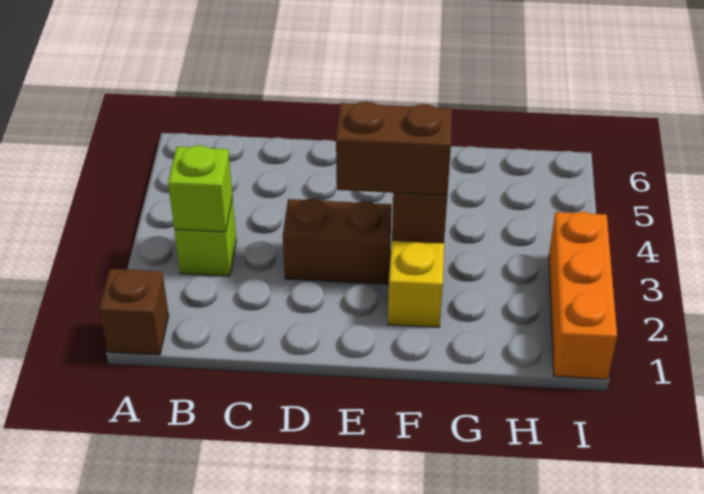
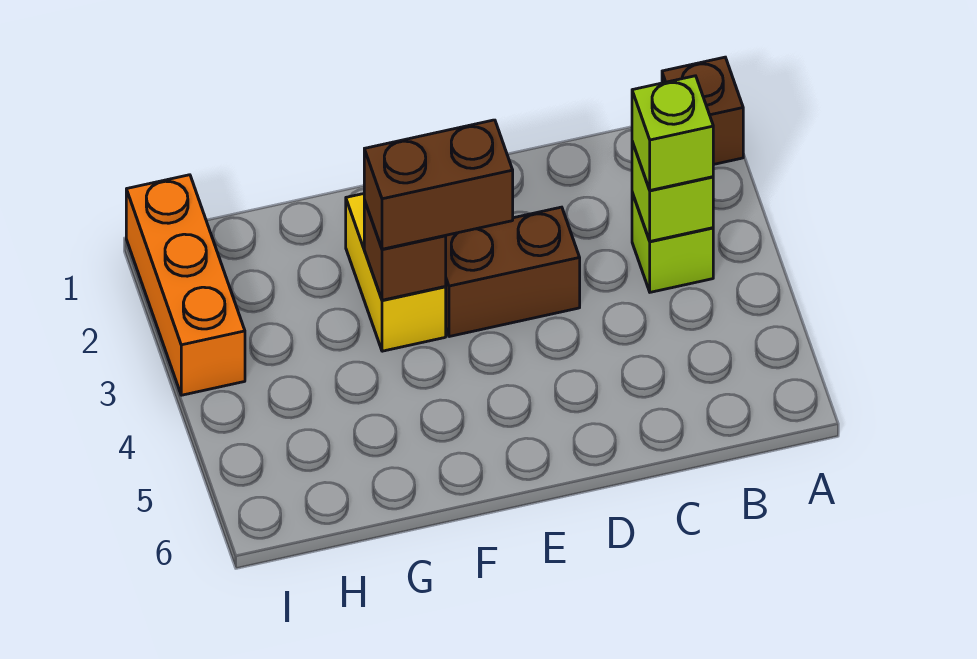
none -> lime brick B3 level 3

